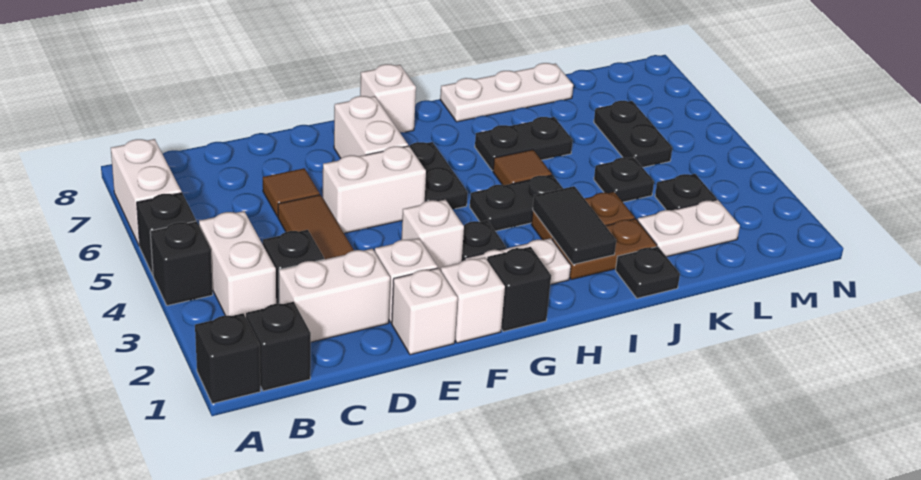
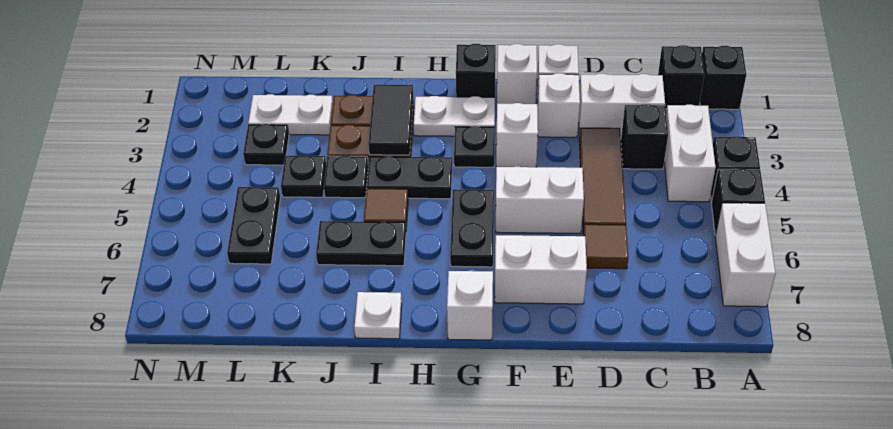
white brick F6:F7 level 1 -> white brick E7:F7 level 1
white plate I8:K8 level 1 -> white plate I8 level 1
black plate J1 level 1 -> black plate J4 level 1

